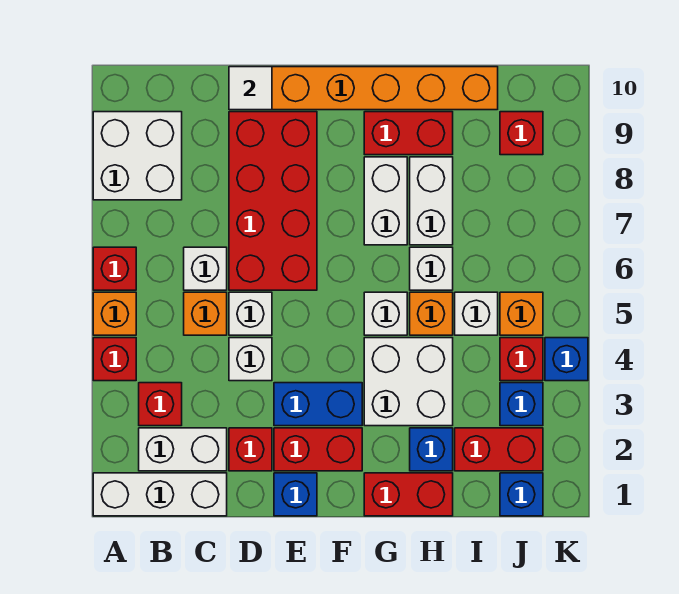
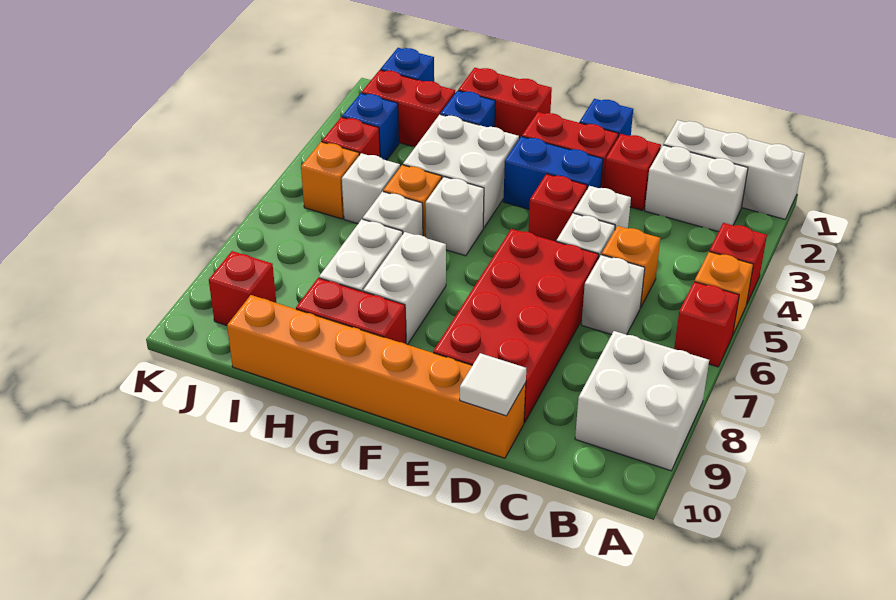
red brick B3 level 1 -> red brick E4 level 1
blue brick K4 level 1 -> none

